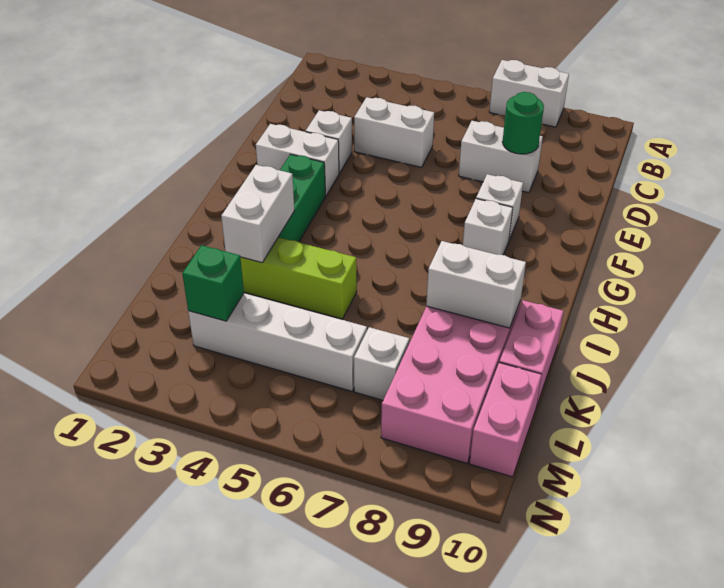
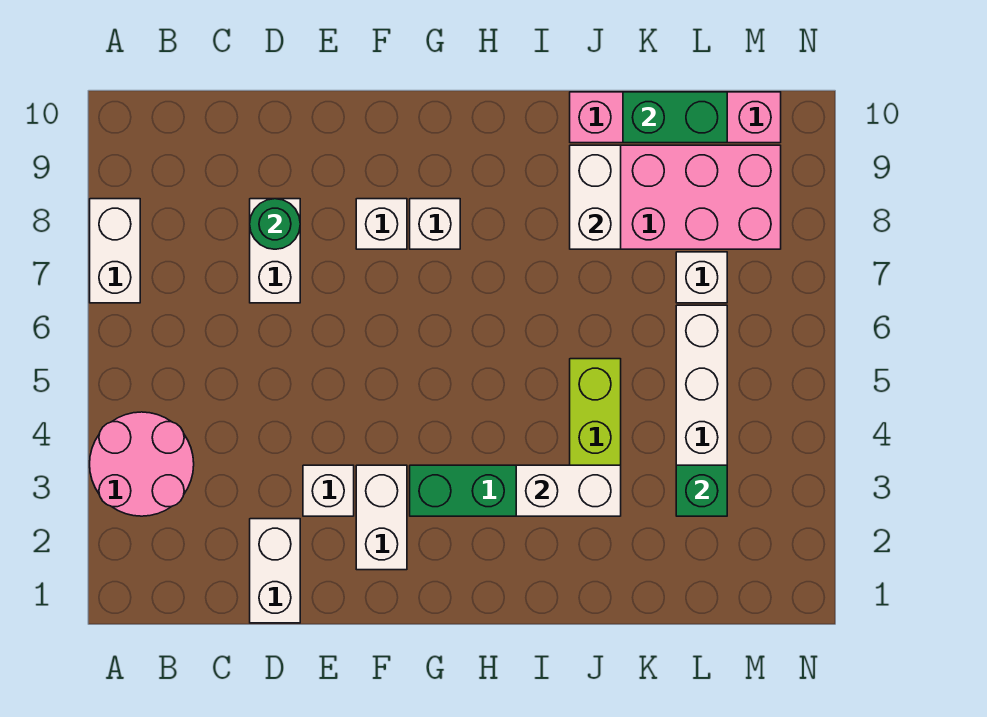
none -> pink round brick A3:B4 level 1
white brick D4:D5 level 1 -> white brick D1:D2 level 1
none -> green brick K10:L10 level 2

